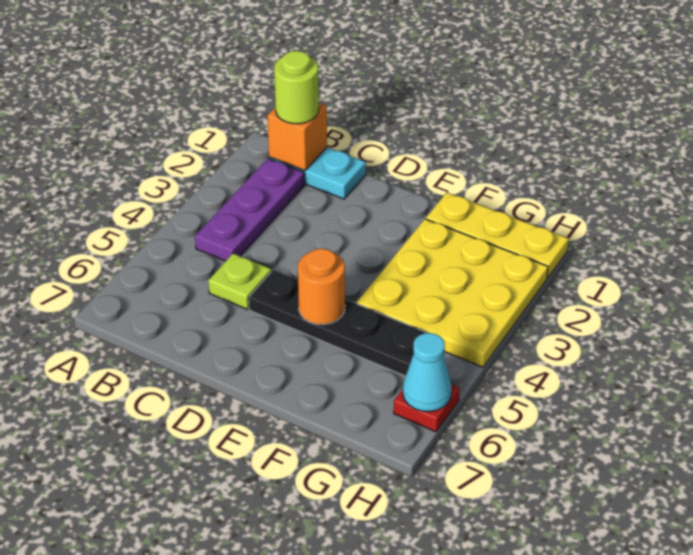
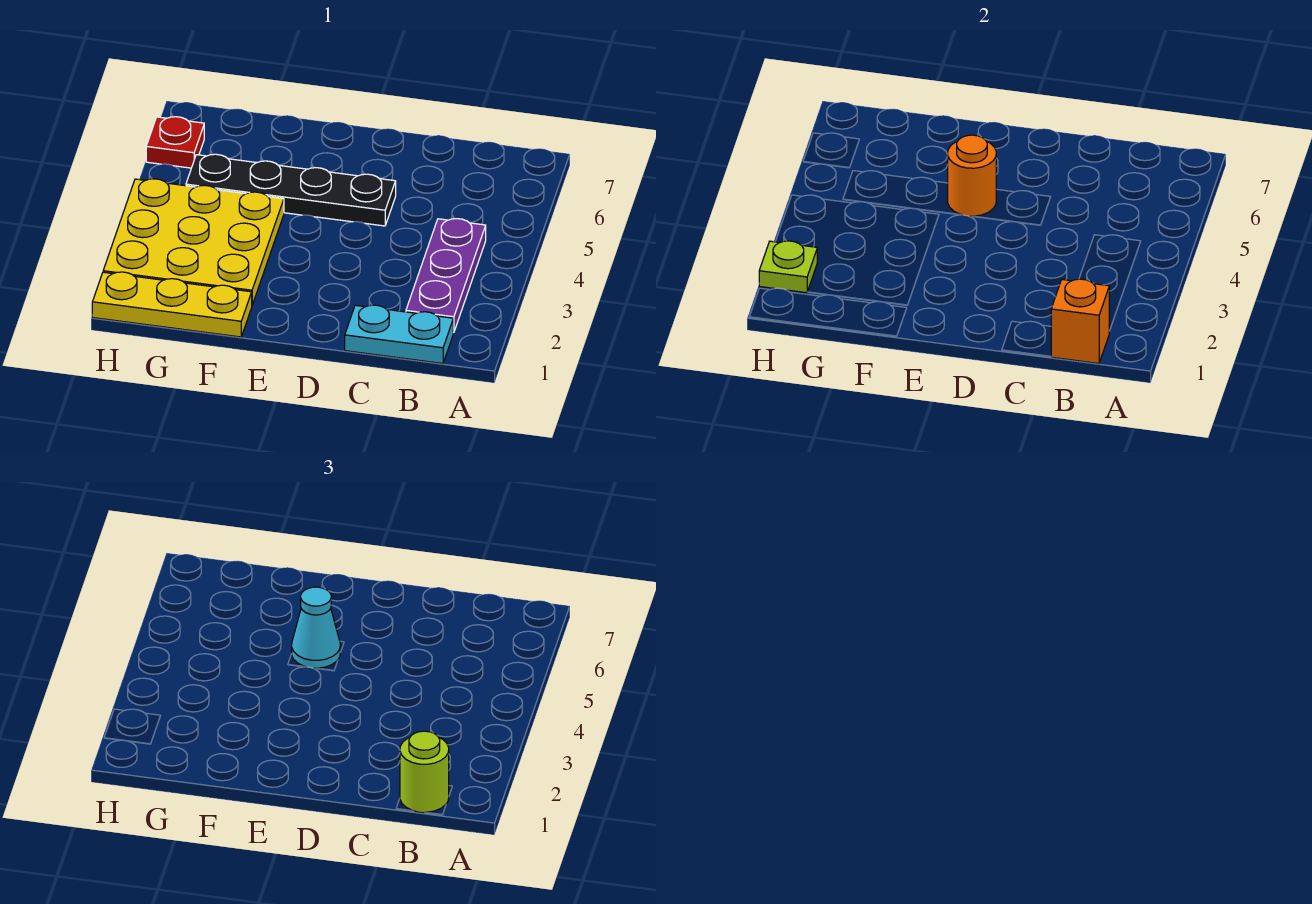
lime plate C5 level 1 -> lime plate H2 level 2
cyan cone H6 level 2 -> cyan cone E5 level 3

